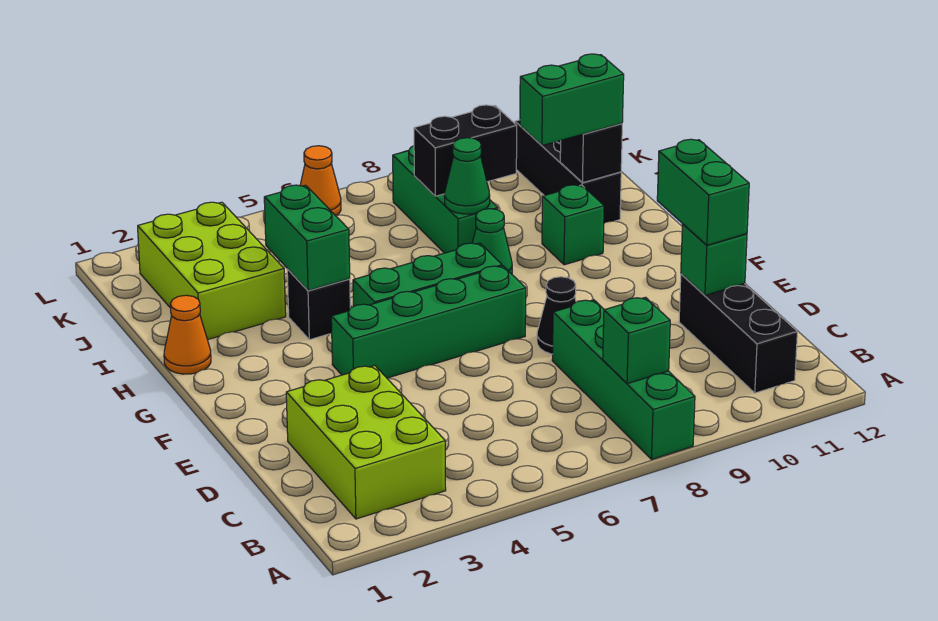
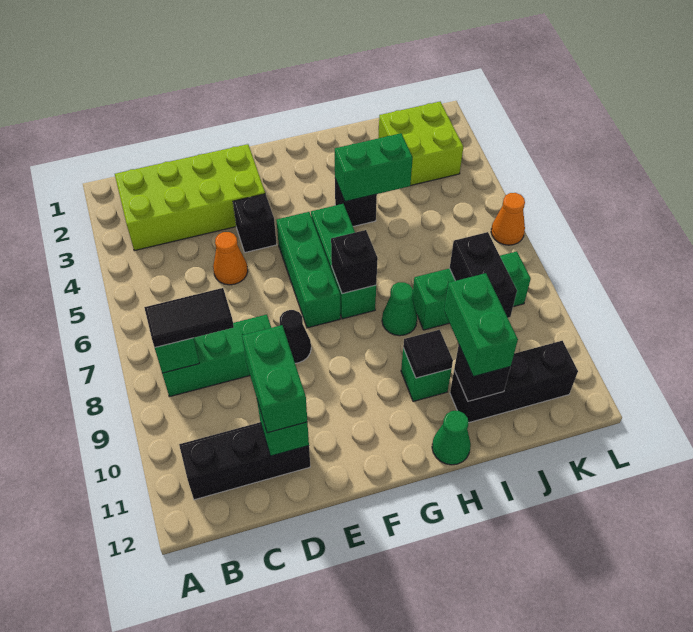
green brick A8:D8 level 1 -> green brick B8:D8 level 1
lime brick B2:D3 level 1 -> lime brick B2:E3 level 1
none -> black tile B8:C8 level 3
green brick D11:E11 level 3 -> green brick D10:D11 level 3
none -> black brick E4 level 1
green brick F4:F7 level 1 -> green brick F5:F7 level 1
none -> black brick G7 level 2
orange cone H1 level 1 -> orange cone D5 level 1
none -> black tile H10 level 2
lime brick I2:K3 level 1 -> lime brick J2:K3 level 1
green cone I8 level 2 -> green cone H12 level 1

